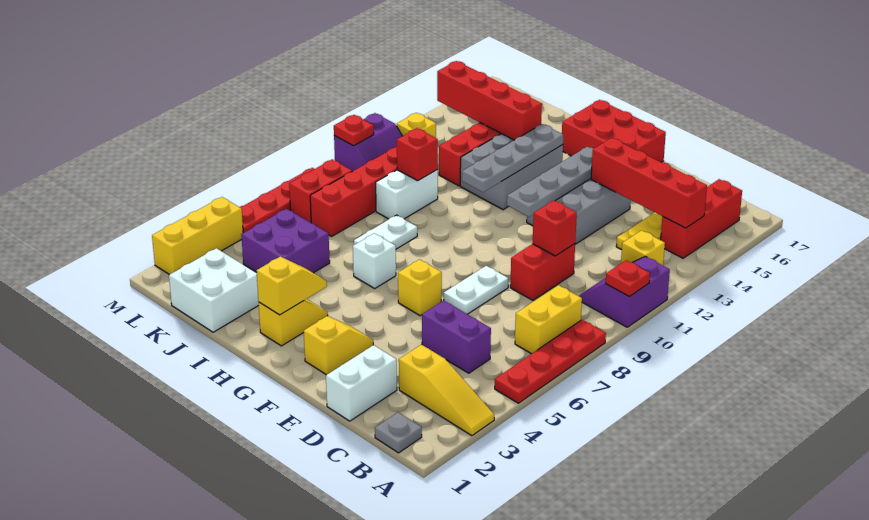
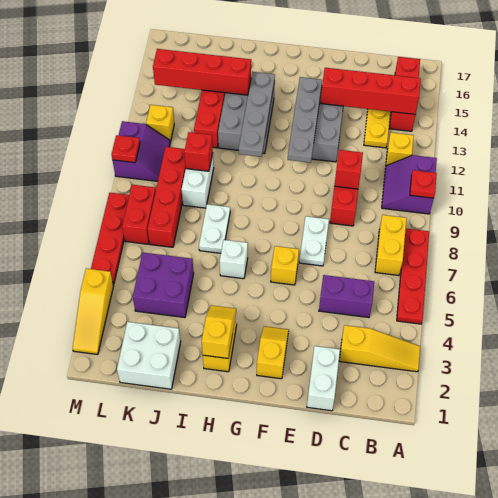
grey plate B1 level 1 -> none
red brick F16:H17 level 1 -> none
yellow brick M2:M4 level 1 -> yellow slope M2:M4 level 1 top 4

